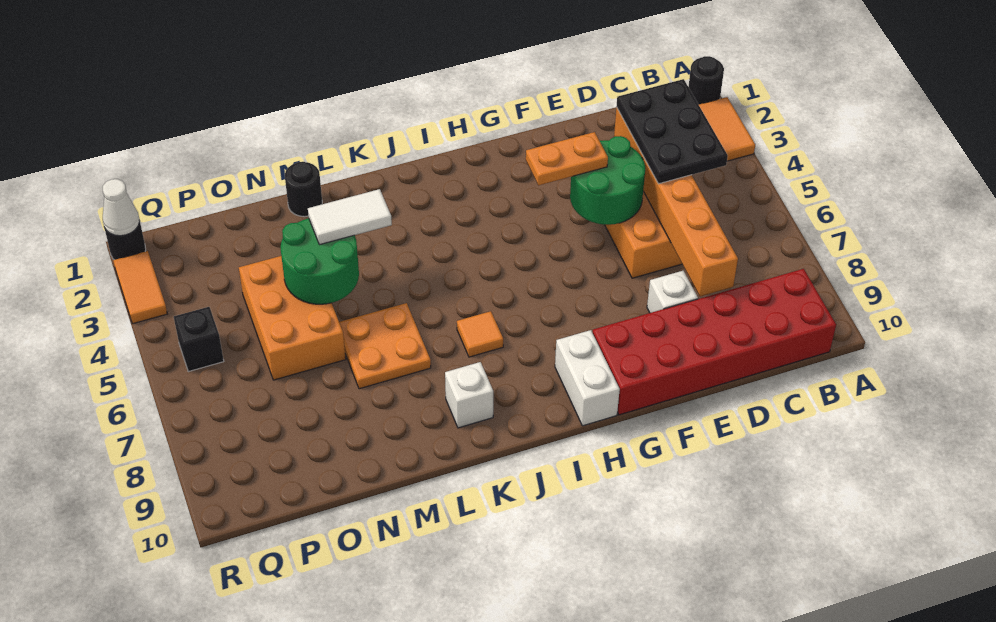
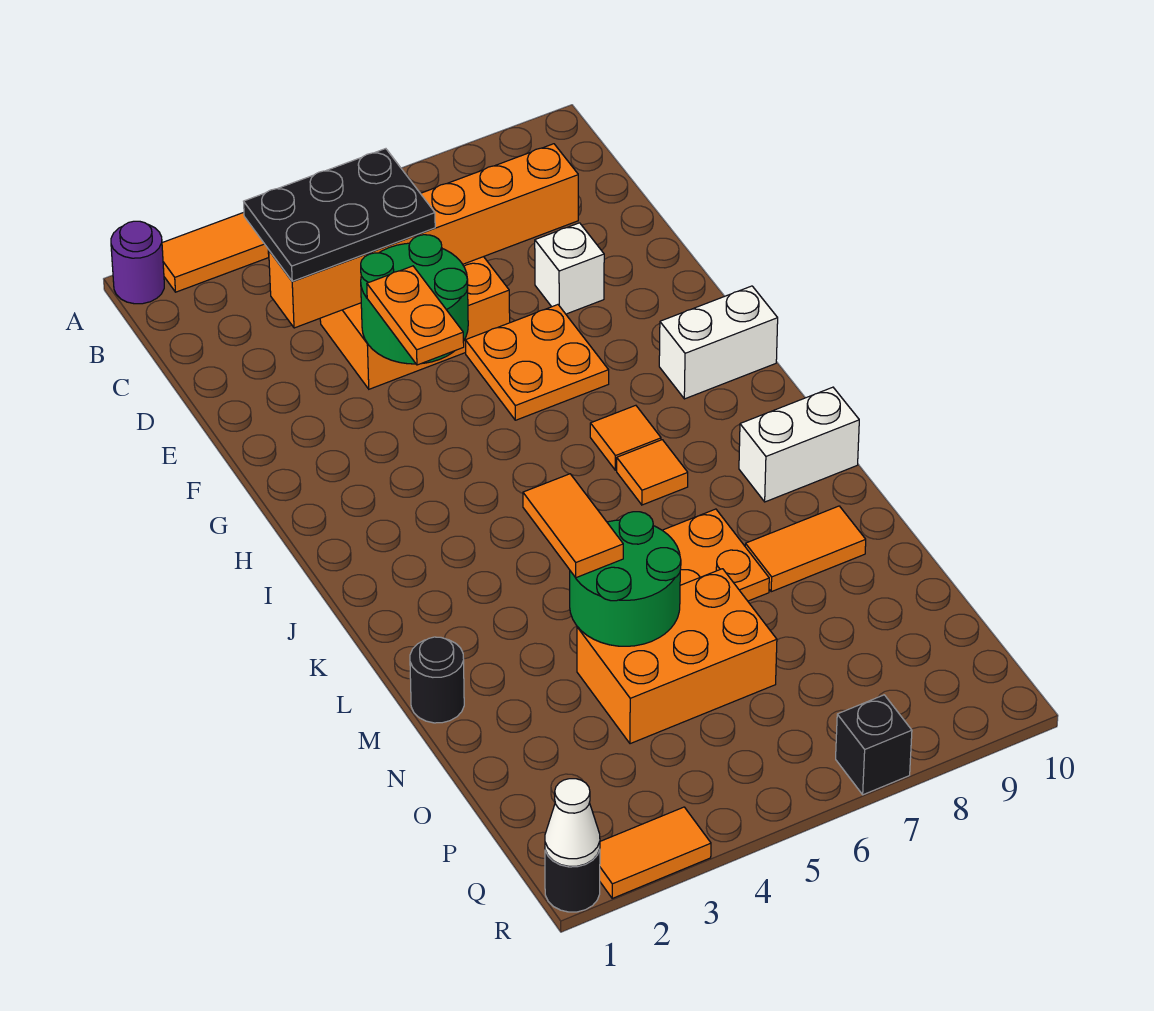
black round brick A1 level 1 -> purple round brick A1 level 1
red brick B9:G10 level 1 -> none
none -> orange plate F6:G7 level 1
none -> orange tile I7 level 1
white brick K9 level 1 -> white brick K9:K10 level 1
white tile L4:M4 level 3 -> orange tile L4:M4 level 3
none -> orange tile M8:M9 level 1
black brick Q5 level 1 -> black brick R7 level 1

